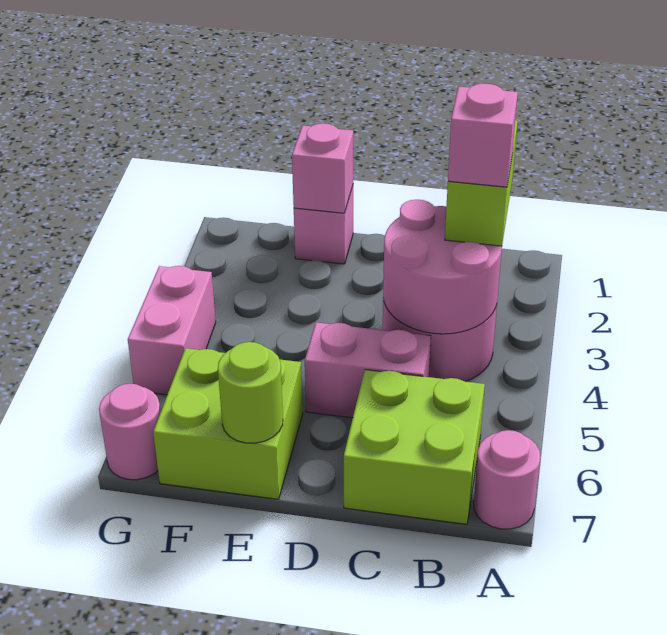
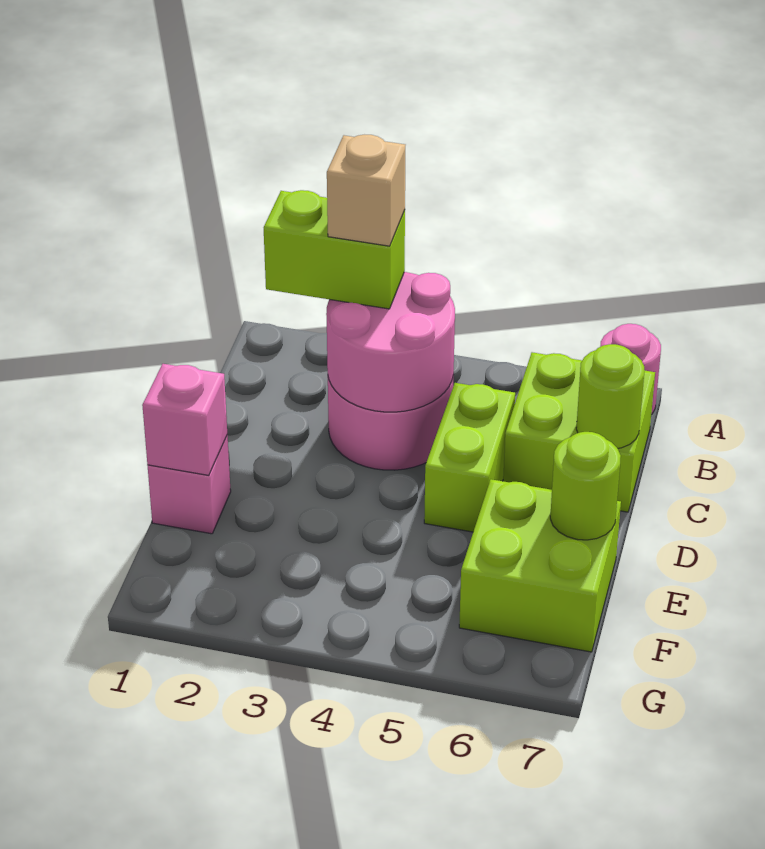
pink brick B3 level 4 -> tan brick B3 level 4
pink brick C5:D5 level 1 -> lime brick C5:D5 level 1
none -> lime round brick C7 level 2
pink brick G4:G5 level 1 -> none
pink round brick G7 level 1 -> none

